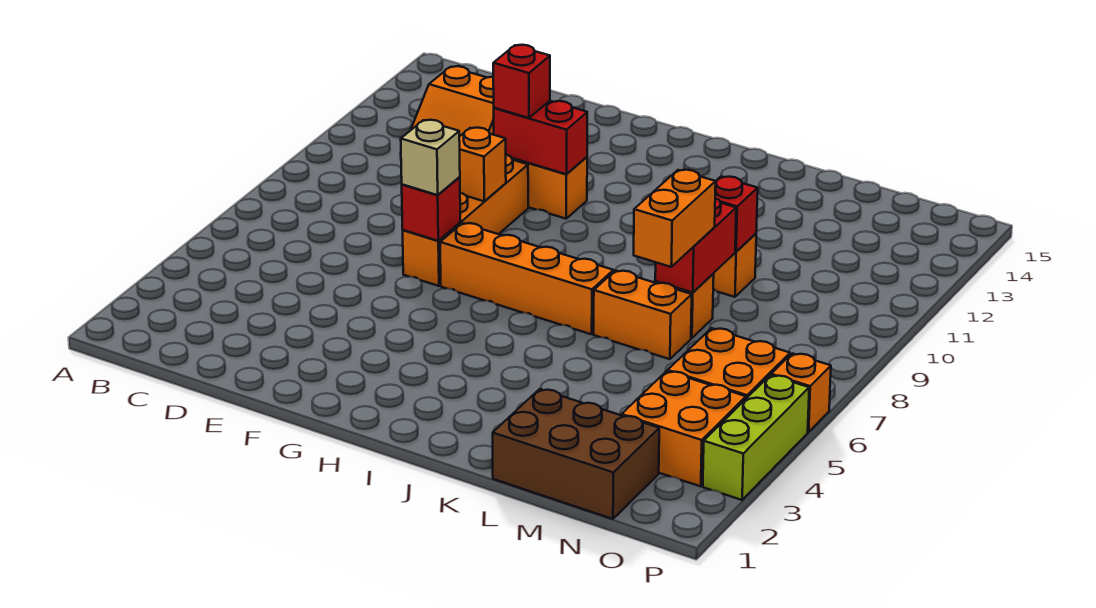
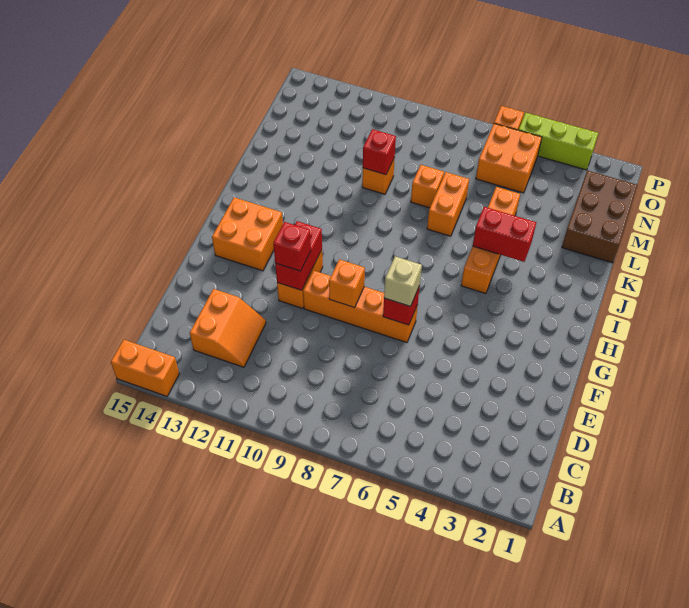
orange brick G7:J7 level 1 -> orange brick I5:L5 level 1
orange brick L7:L8 level 3 -> orange brick A14:A15 level 1
red brick L8:L9 level 2 -> red brick J4:J5 level 2
orange brick N3:O4 level 1 -> orange brick G13:H14 level 1

